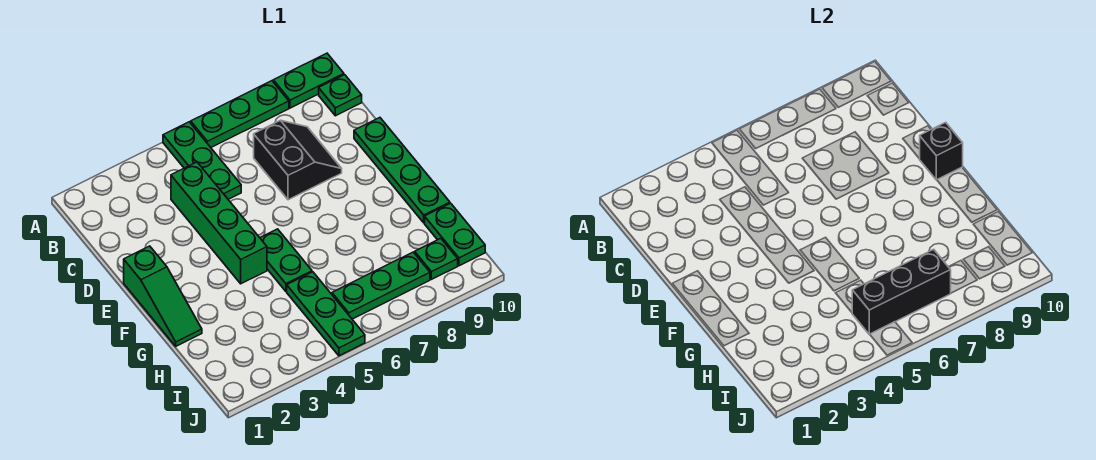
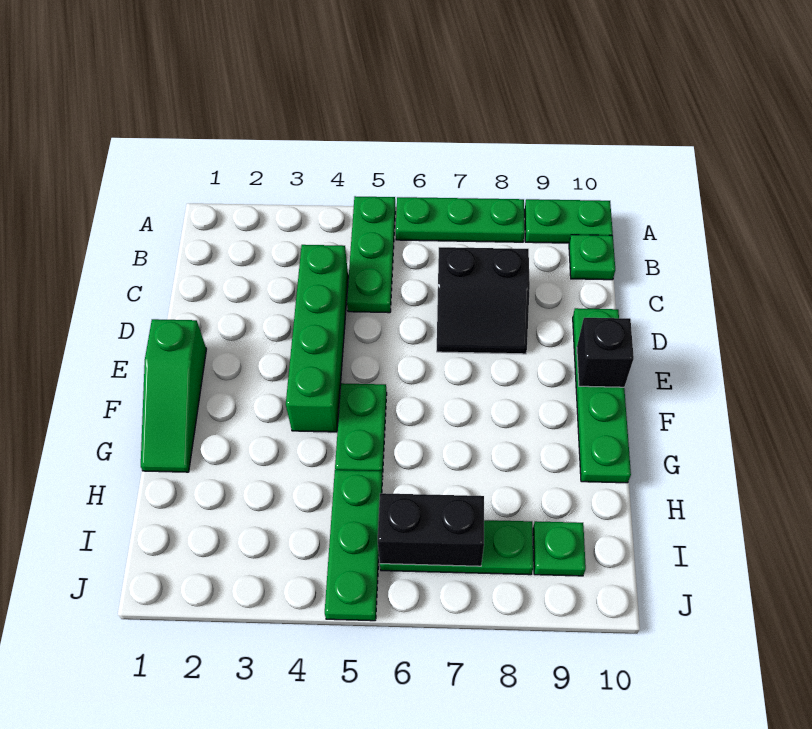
black slope C7:D8 level 1 top 7 -> black slope C7:D8 level 1 top C
green plate H10:I10 level 1 -> none
black brick I5:I7 level 2 -> black brick I6:I7 level 2

